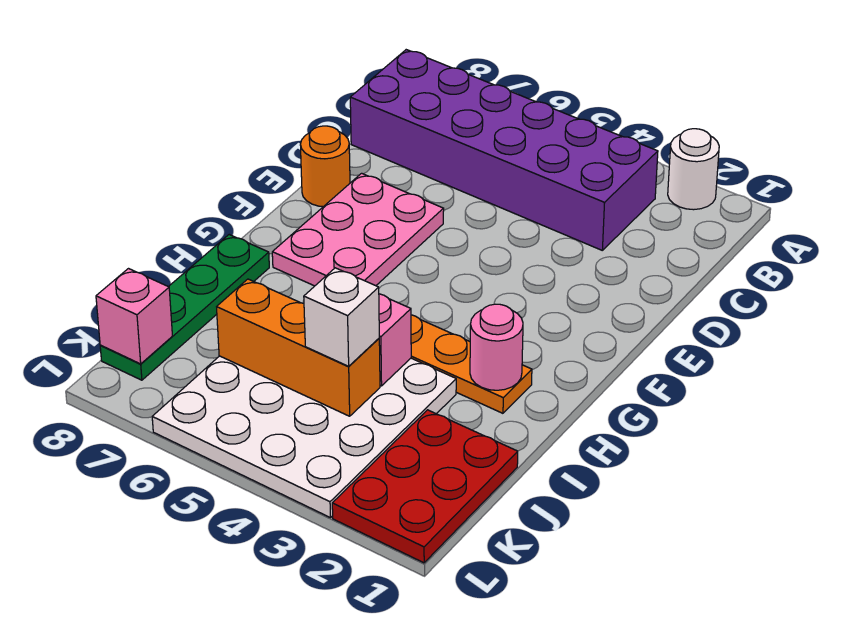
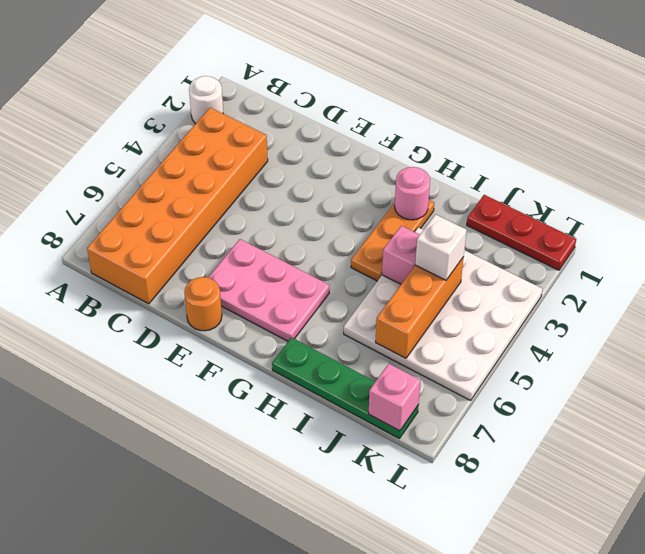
purple brick B3:C8 level 1 -> orange brick B3:C8 level 1
red plate J1:L2 level 1 -> red plate J1:L1 level 1

